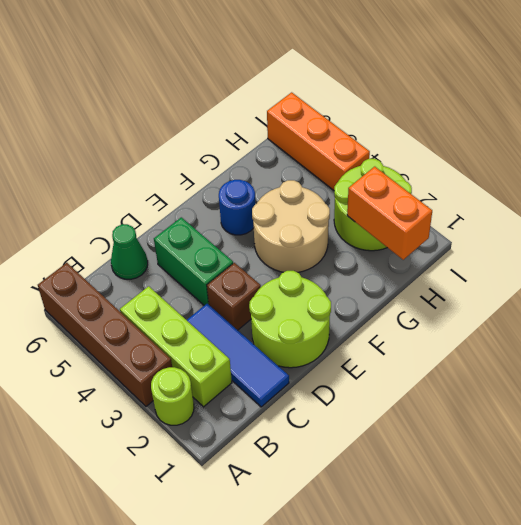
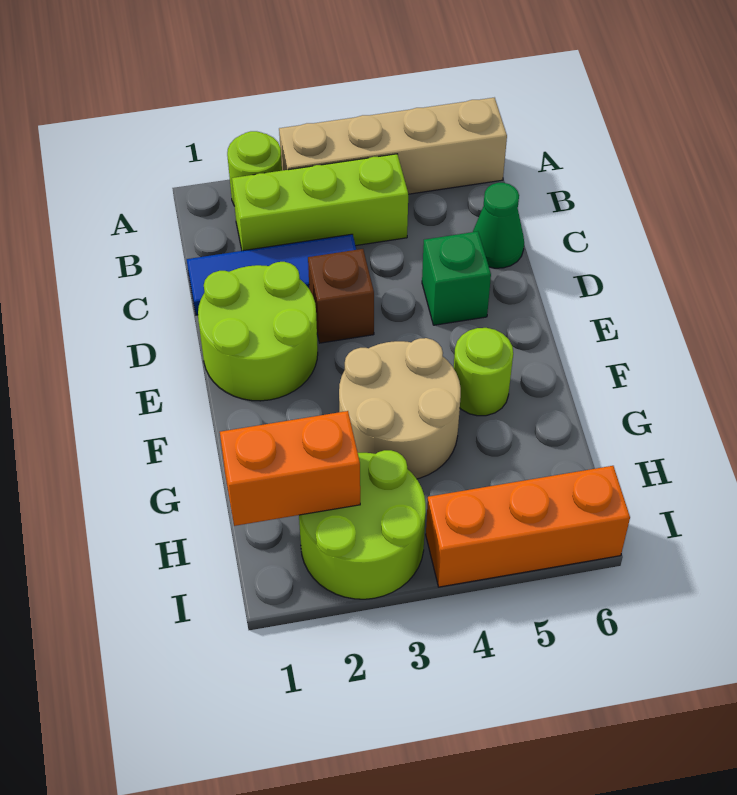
brown brick A3:A6 level 1 -> tan brick A3:A6 level 1
green brick D4:D5 level 1 -> green brick D5 level 1
blue round brick F5 level 1 -> lime round brick F5 level 1

